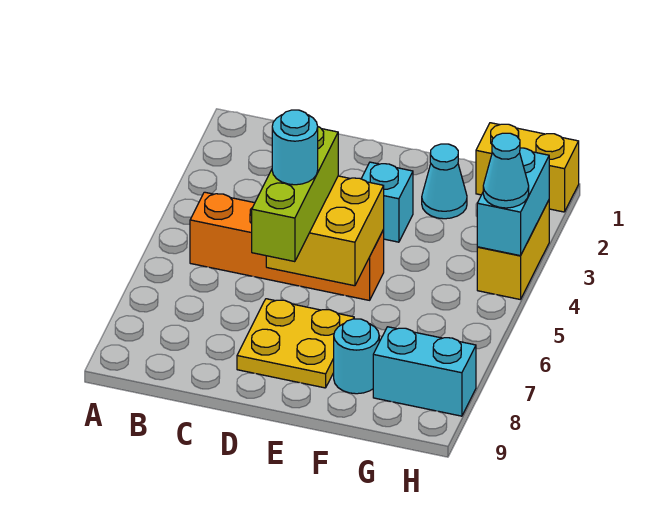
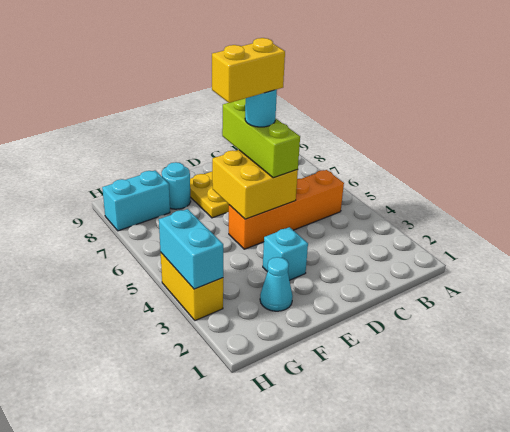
yellow brick G1:H1 level 1 -> yellow brick D6:E6 level 5
cyan cone H4 level 3 -> none

